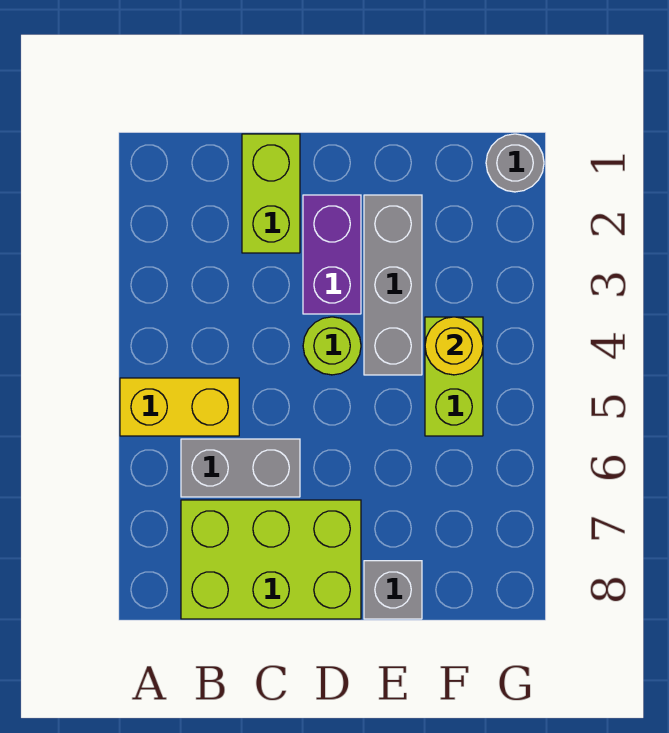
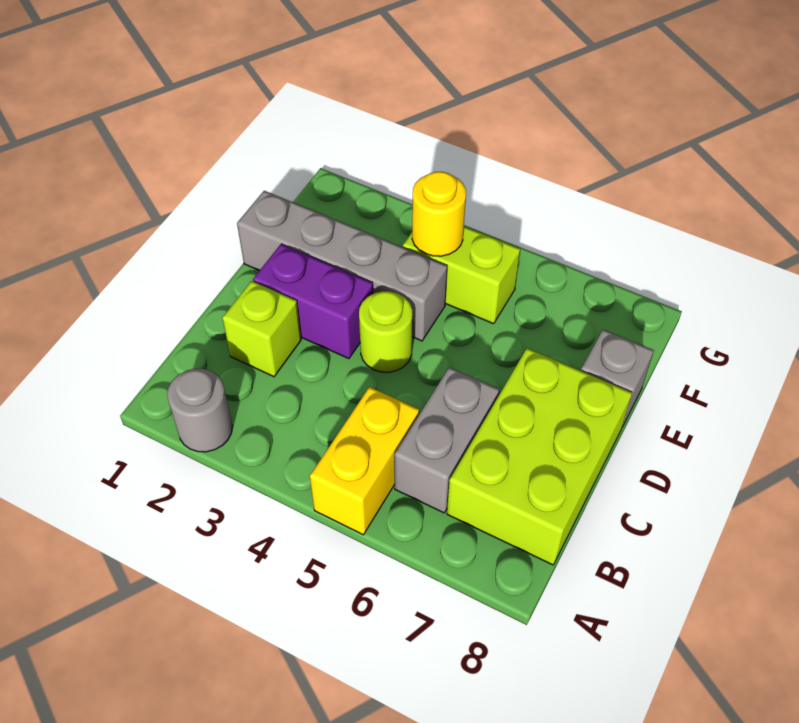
lime brick C1:C2 level 1 -> lime brick C2 level 1
grey brick E2:E4 level 1 -> grey brick E1:E4 level 1
grey round brick G1 level 1 -> grey round brick A2 level 1

